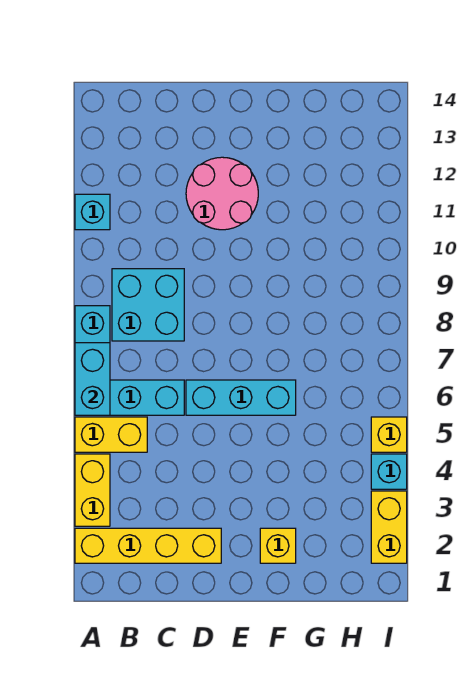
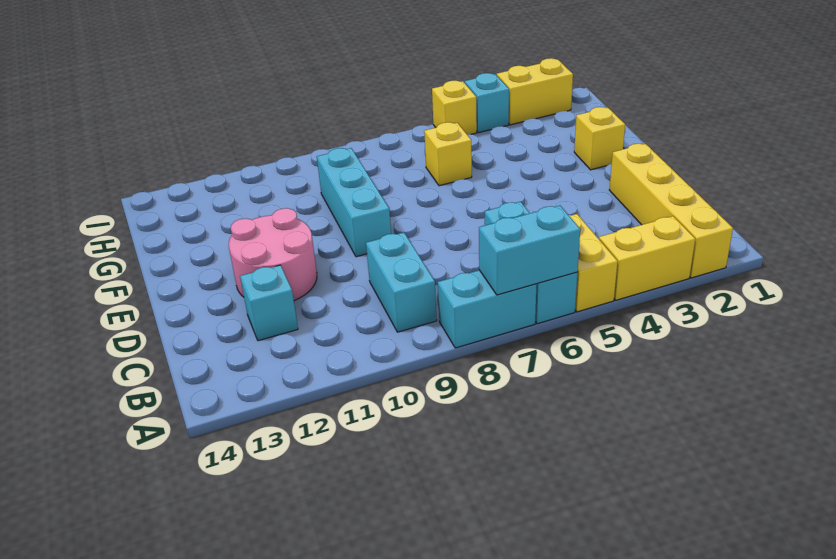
cyan brick A11 level 1 -> cyan brick C12 level 1
cyan brick B8:C9 level 1 -> cyan brick B9:C9 level 1
cyan brick D6:F6 level 1 -> cyan brick E9:G9 level 1
none -> yellow brick G6 level 1

